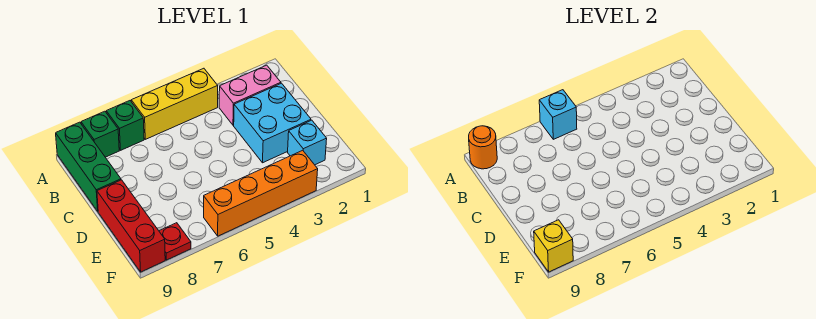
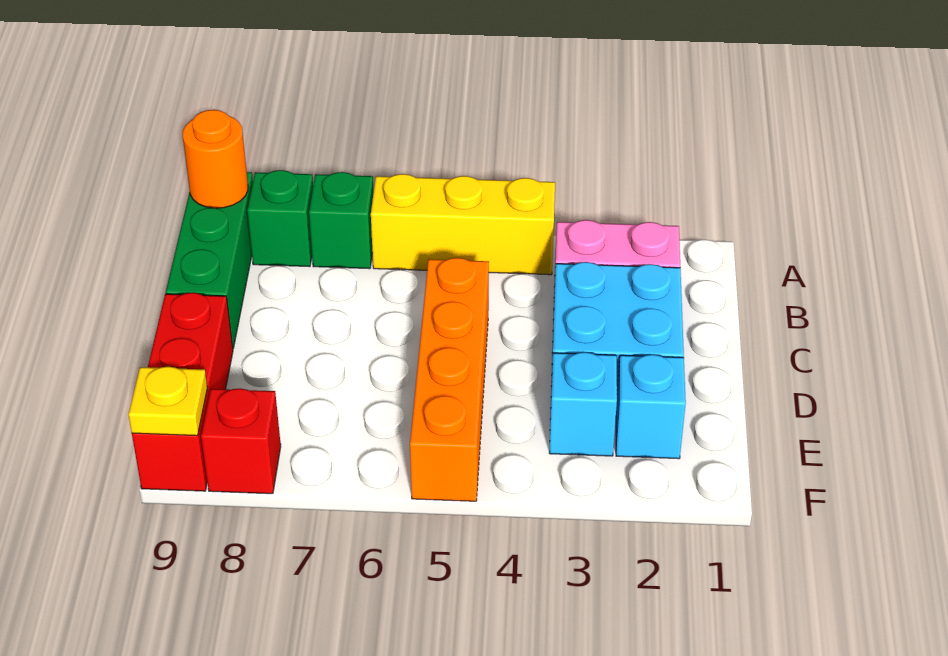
cyan brick A6 level 2 -> cyan brick E3 level 1
orange brick F3:F6 level 1 -> orange brick C5:F5 level 1
red plate F8 level 1 -> red brick F8 level 1
yellow brick F9 level 2 -> yellow plate F9 level 2

